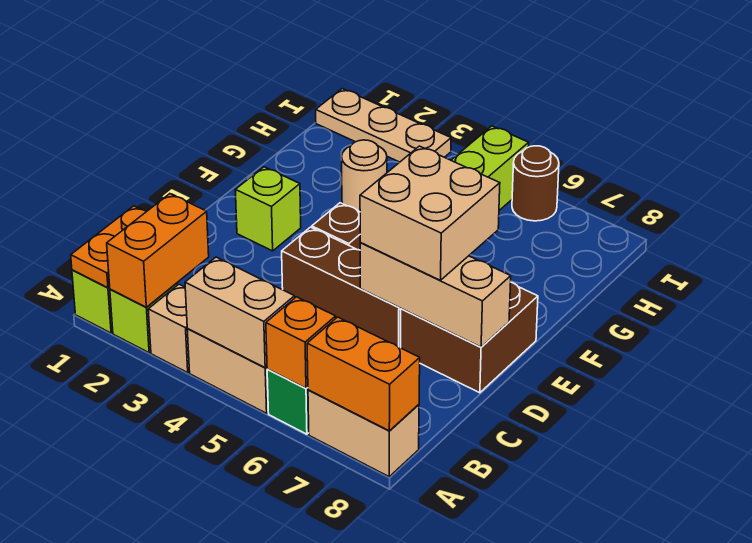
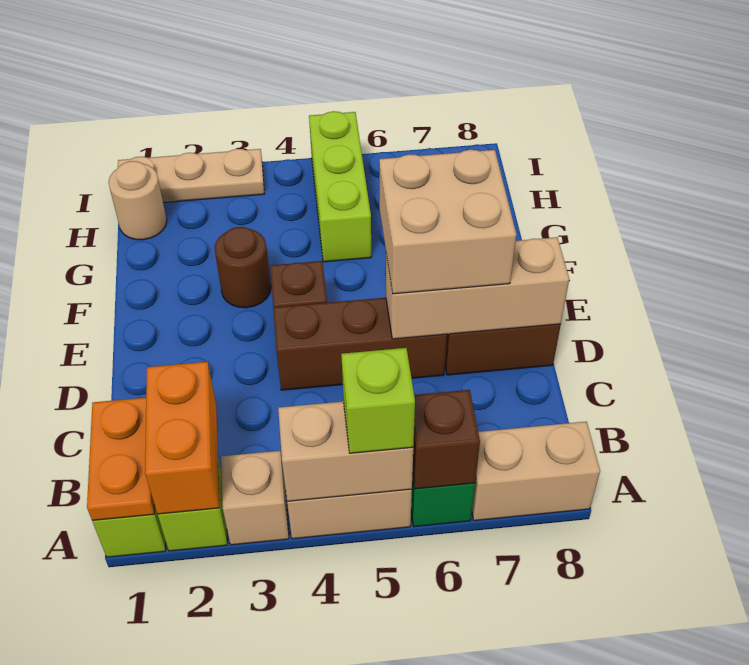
orange brick A6 level 2 -> brown brick A6 level 2
orange brick A7:A8 level 2 -> none
lime brick E2 level 1 -> lime brick A5 level 3
tan round brick G3 level 1 -> tan round brick H1 level 1
brown round brick I6 level 1 -> brown round brick F3 level 1

